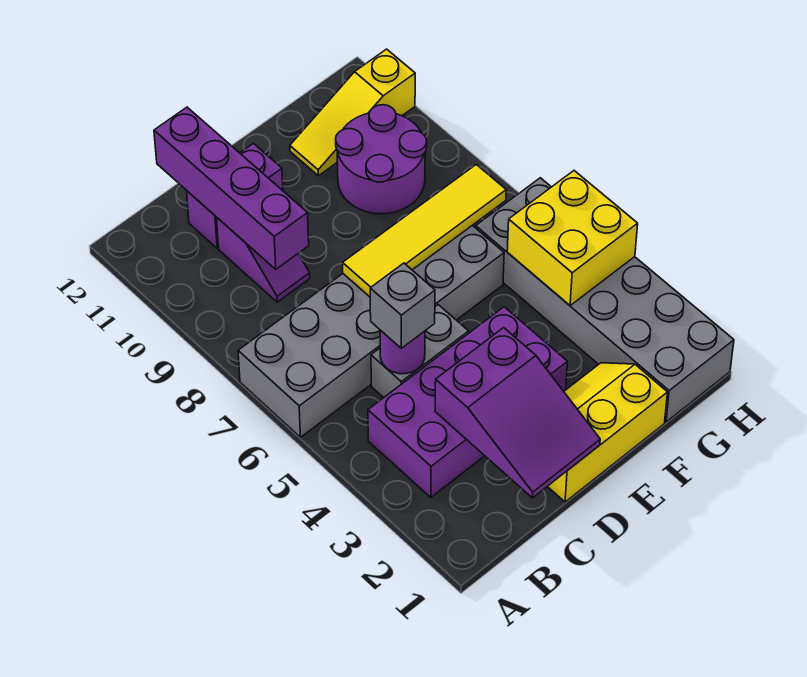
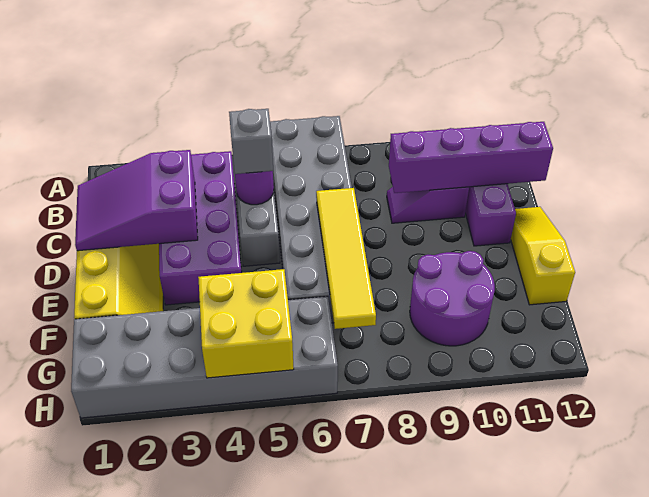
yellow slope F11:H11 level 1 top H -> yellow slope D12:F12 level 1 top F

